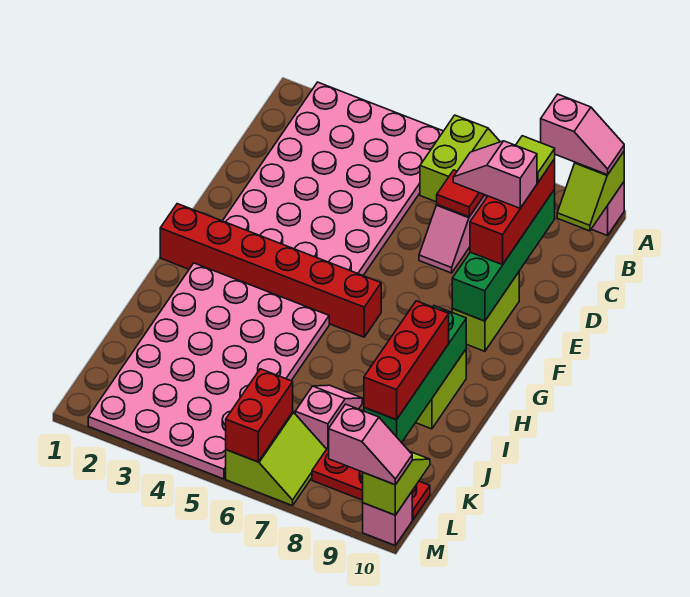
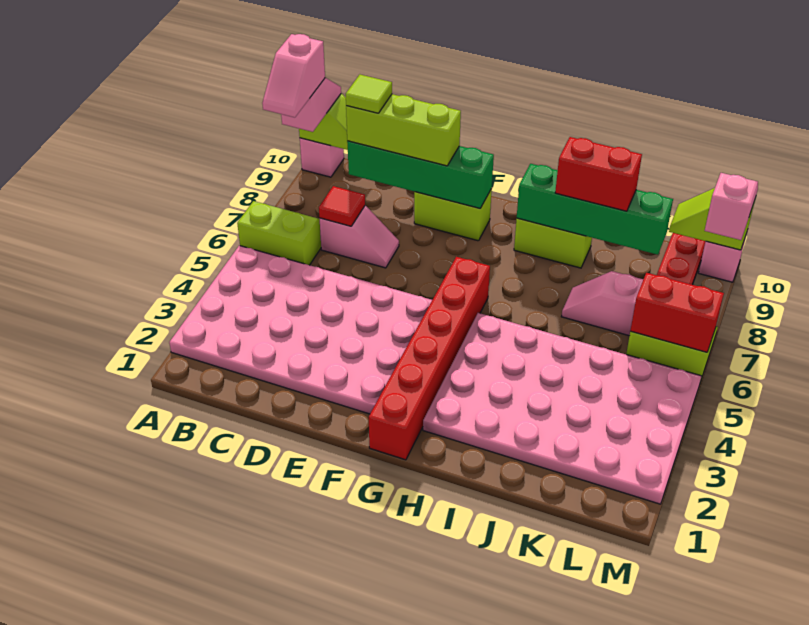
red brick C9:E9 level 3 -> lime brick C9:E9 level 3
pink slope D8:D9 level 4 top 9 -> pink slope A8:A9 level 4 top 9
red brick I9:K9 level 3 -> red brick I9:J9 level 3

